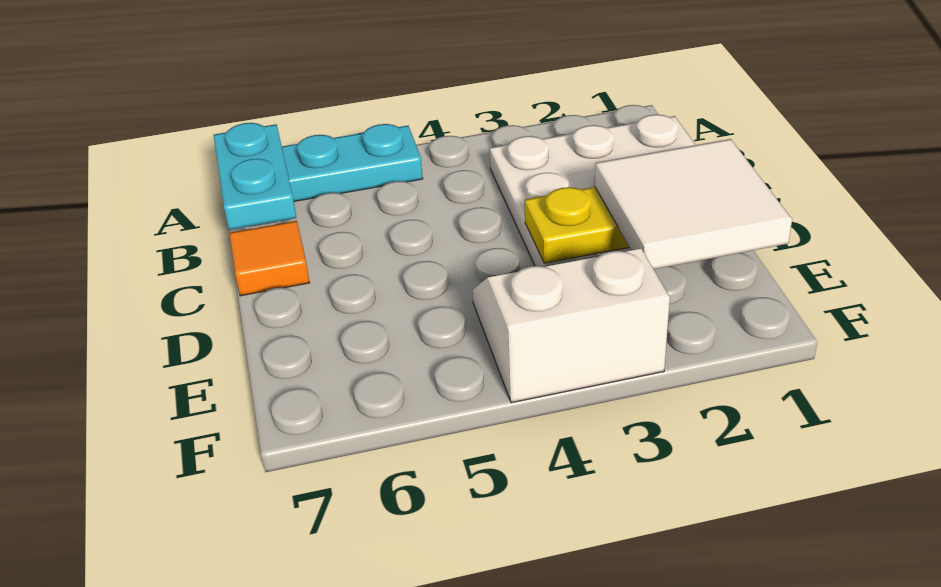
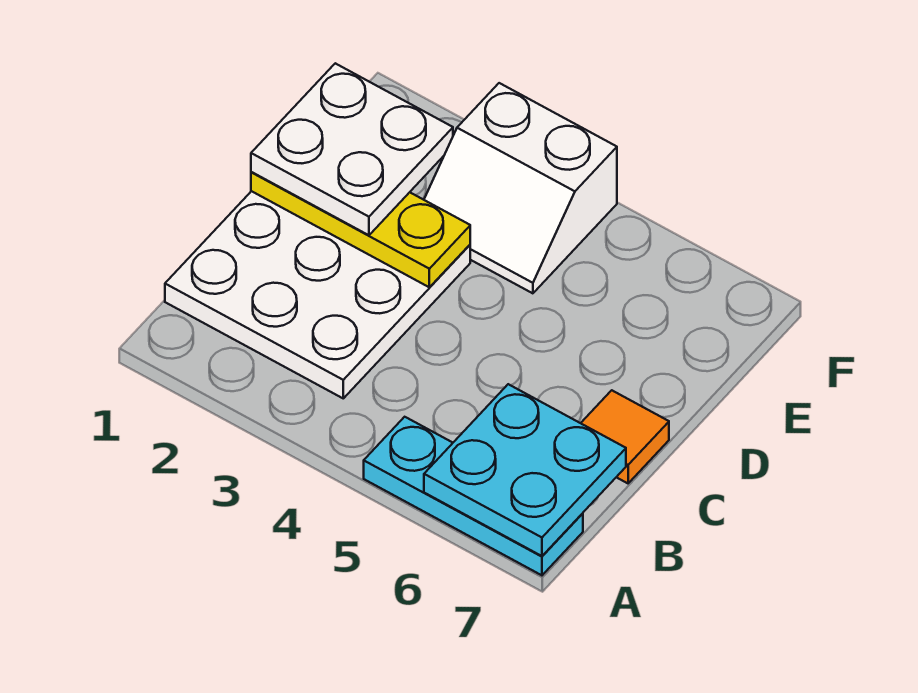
cyan plate A7:B7 level 2 -> cyan plate A6:B7 level 2
white tile D1:E2 level 3 -> white plate D1:E2 level 3

